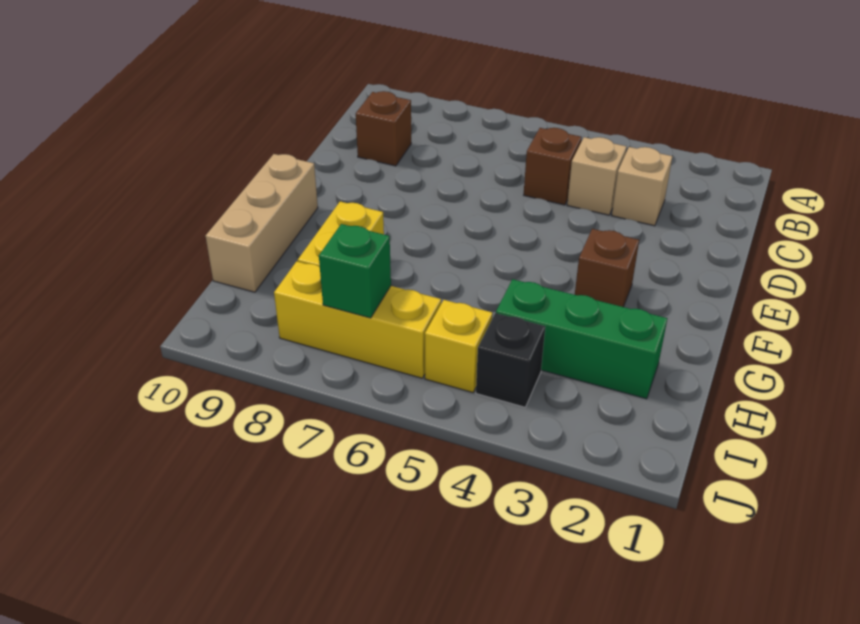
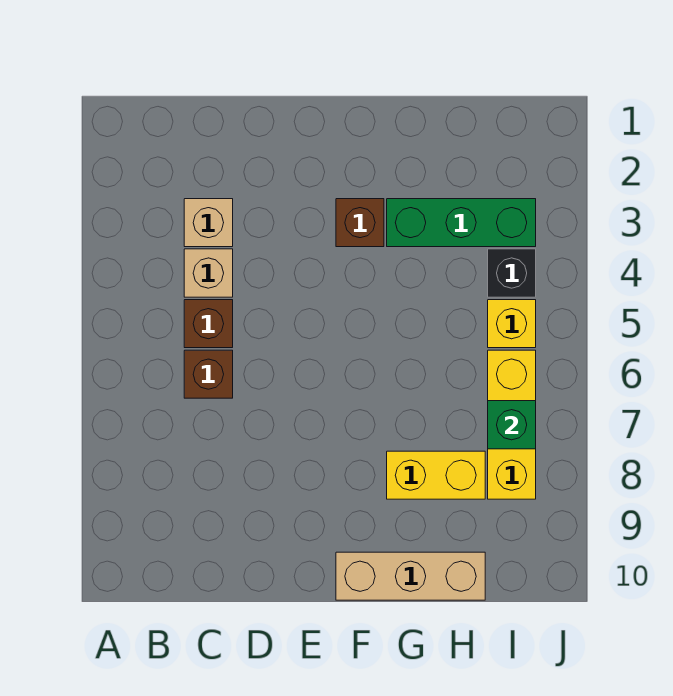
brown brick C9 level 1 -> brown brick C6 level 1
green brick H2:H4 level 1 -> green brick G3:I3 level 1

